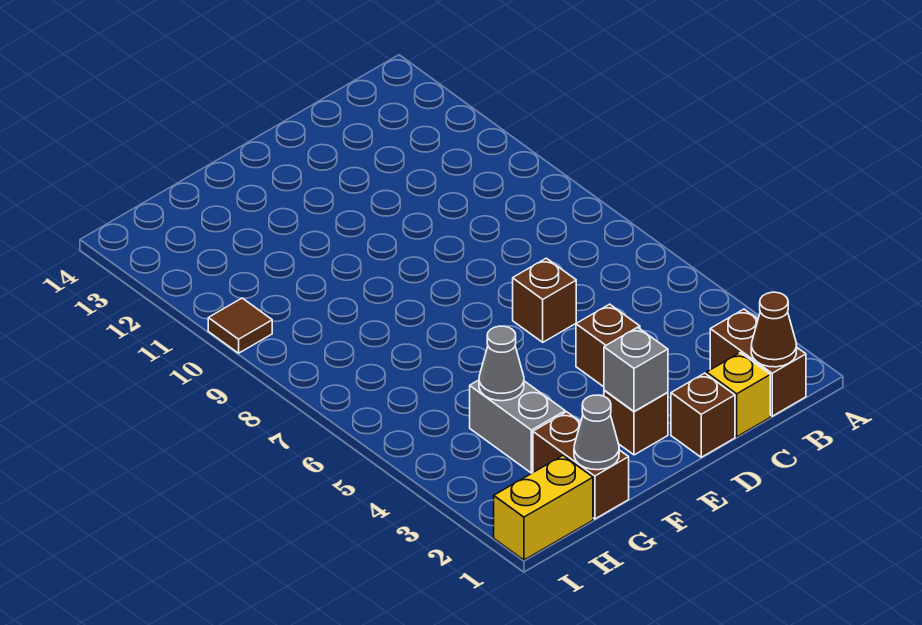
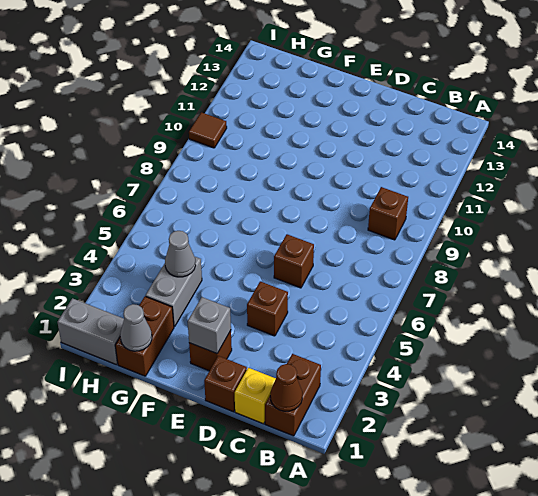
none -> brown brick B9 level 1
yellow brick H1:I1 level 1 -> grey brick H1:I1 level 1

